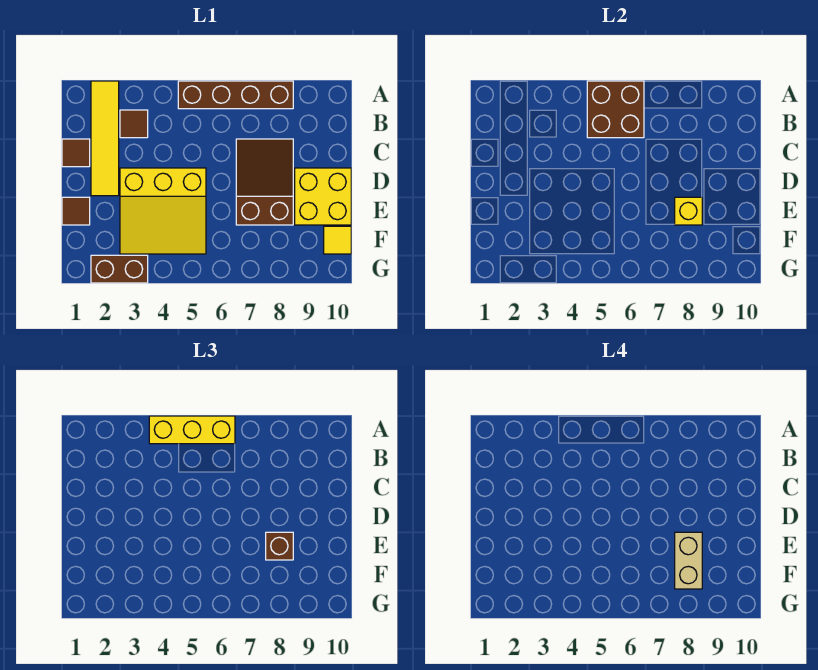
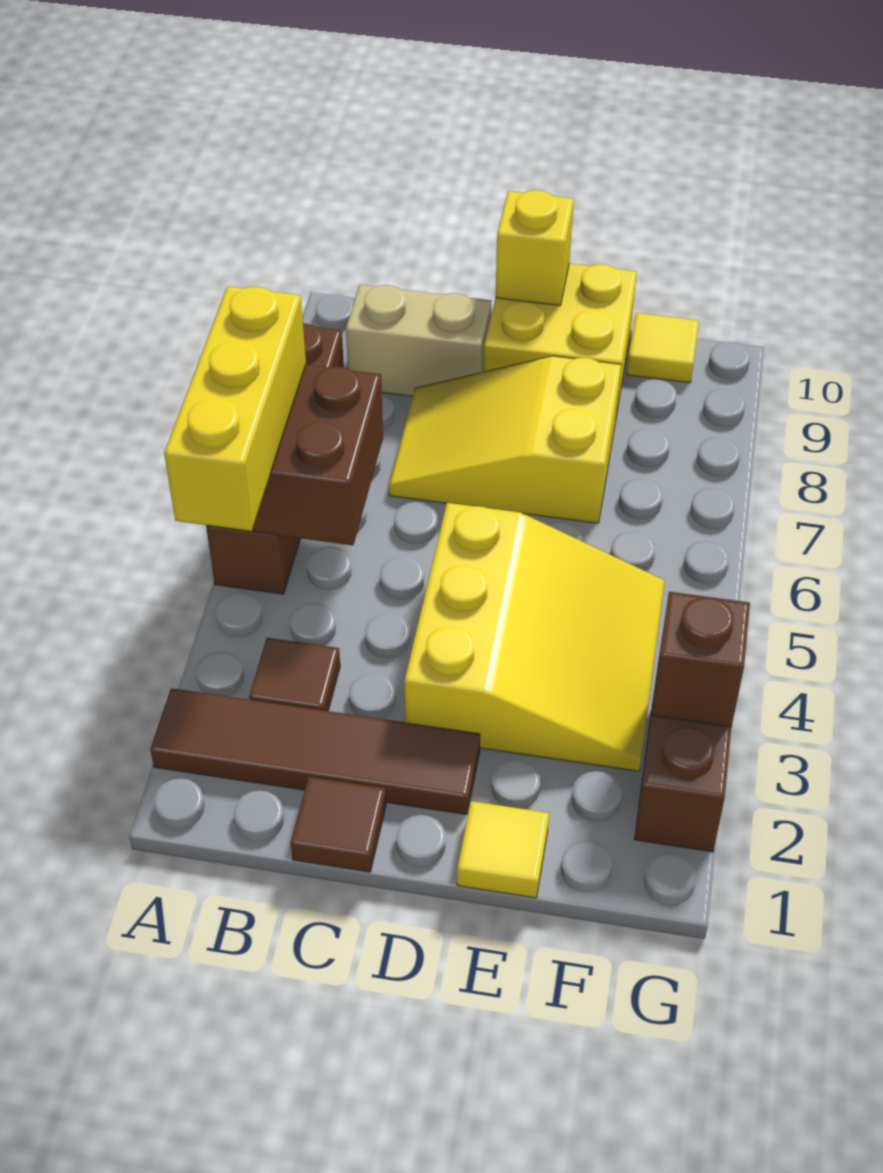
yellow tile A2:D2 level 1 -> brown tile A2:D2 level 1
brown slope C7:E8 level 1 top E -> yellow slope C7:E8 level 1 top E
brown tile E1 level 1 -> yellow tile E1 level 1
yellow brick E8 level 2 -> yellow brick D10 level 2
brown brick E8 level 3 -> brown brick G3 level 2
tan brick E8:F8 level 4 -> tan brick B9:C9 level 1

